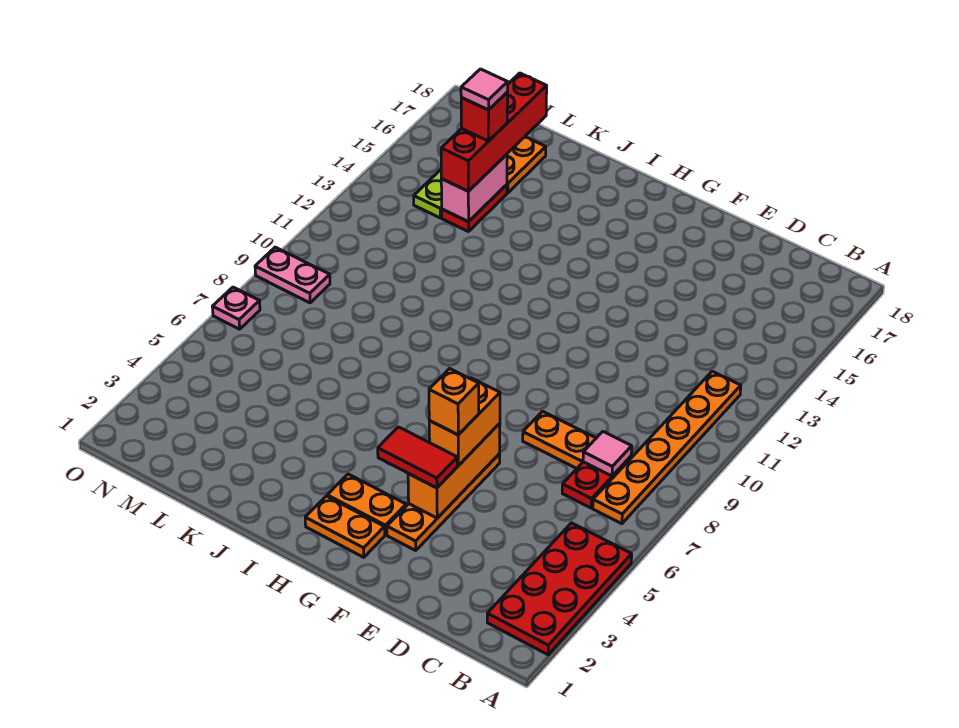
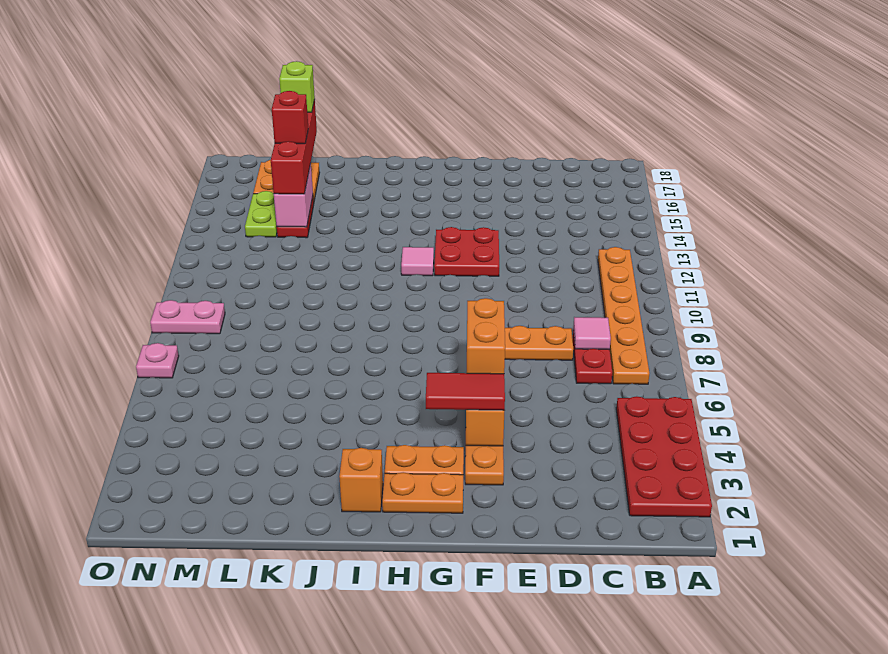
orange brick F5 level 4 -> orange brick I2 level 1
none -> red plate F12:G13 level 1
pink tile L15 level 5 -> pink tile H12 level 1
none -> lime brick L17 level 4

